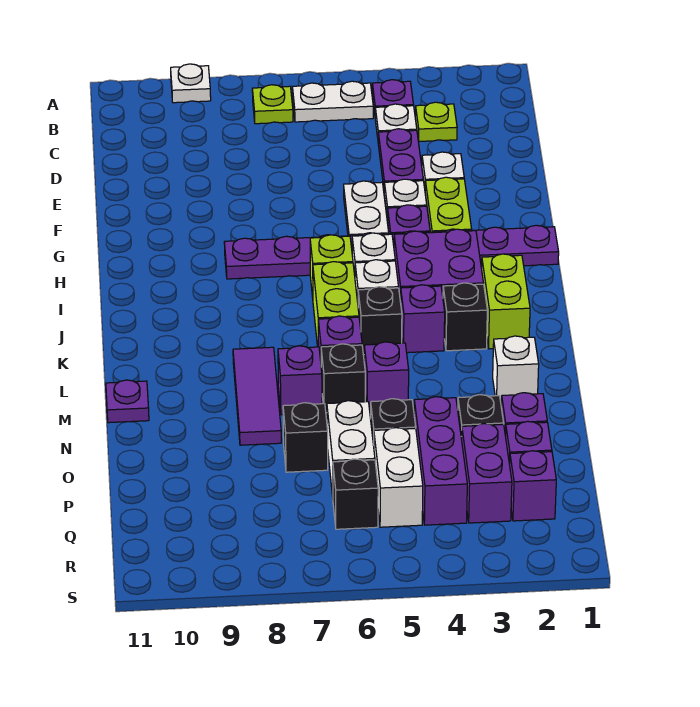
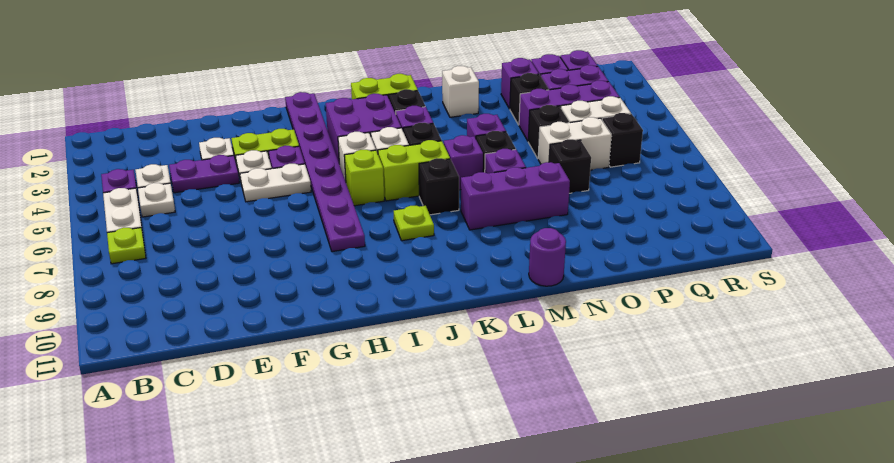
white plate A9 level 1 -> white plate C5 level 1
lime plate C3 level 1 -> lime plate J8 level 1
none -> black brick K7 level 1
purple tile L8:N8 level 1 -> purple brick L8:N8 level 1
purple plate M11 level 1 -> purple round brick M11 level 1

